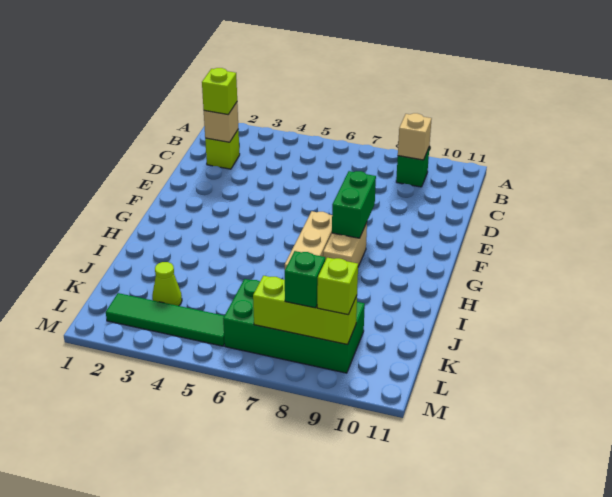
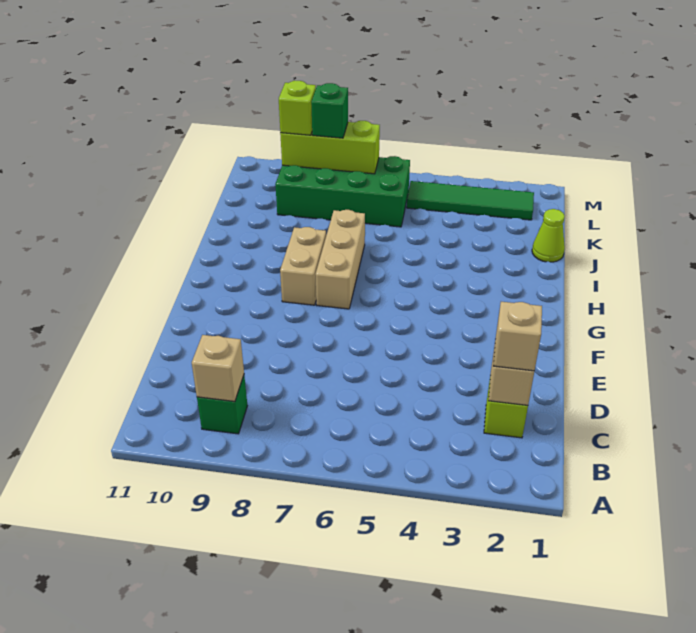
lime brick C2 level 3 -> tan brick C2 level 3
green brick F8:G8 level 2 -> none
lime cone K3 level 1 -> lime cone J1 level 1

